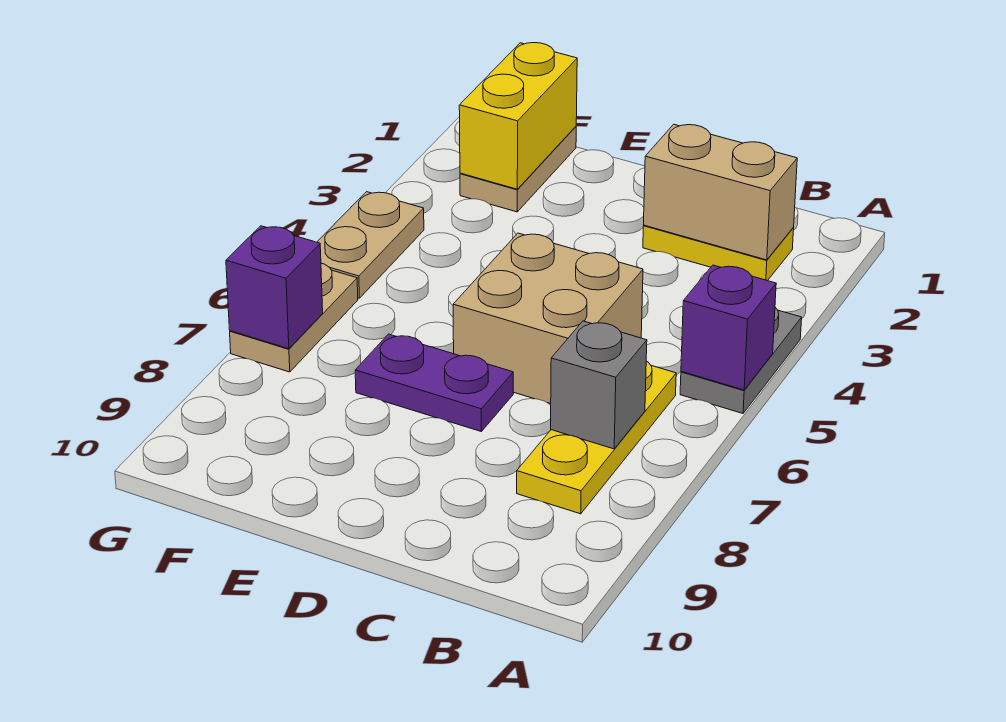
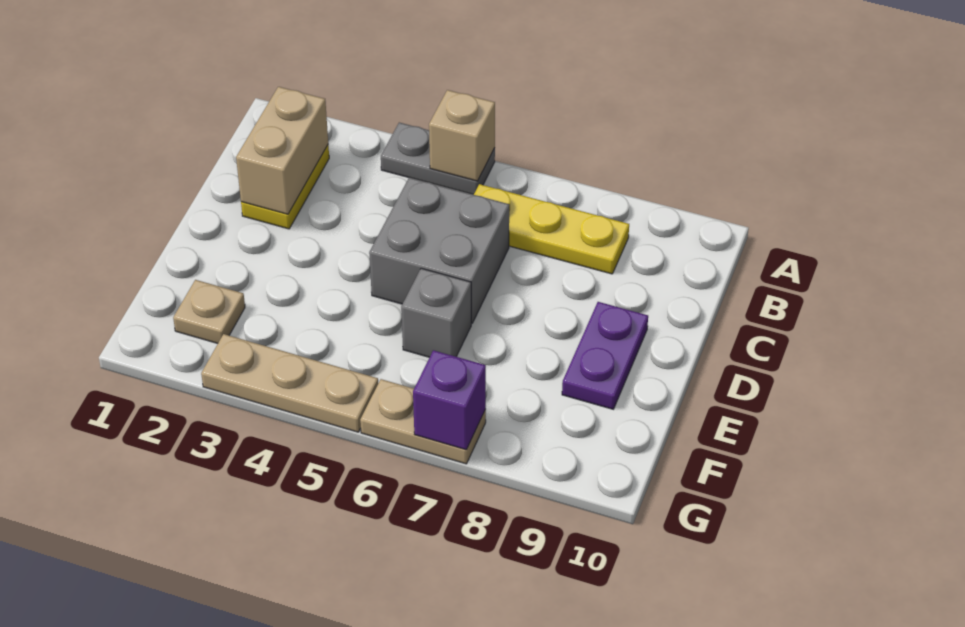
purple brick A5 level 2 -> tan brick A5 level 2
grey brick B7 level 2 -> grey brick E6 level 1
tan brick C5:D6 level 1 -> grey brick C5:D6 level 1
purple plate D7:E7 level 1 -> purple plate D9:E9 level 1
tan plate F1:F2 level 1 -> tan plate F2 level 1
yellow brick F1:F2 level 2 -> none
tan plate G4:G5 level 1 -> tan plate G3:G5 level 1

